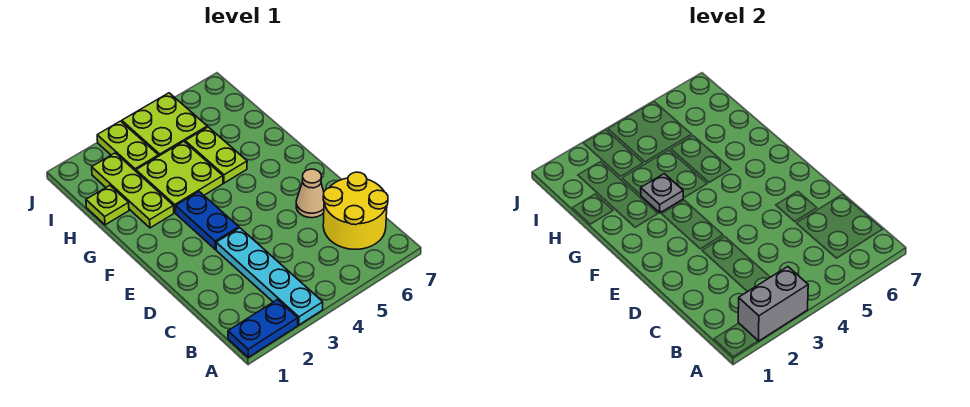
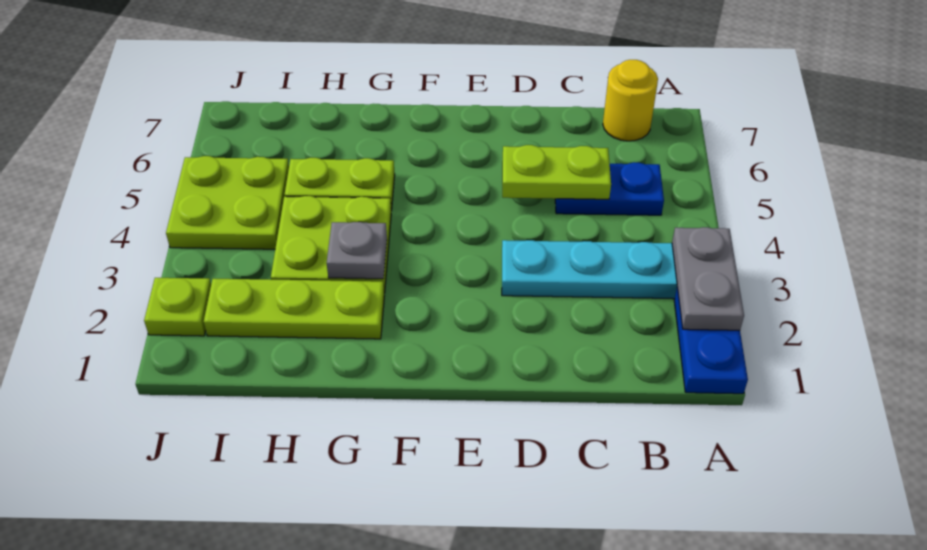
grey brick A2:A3 level 2 -> grey plate A2:A3 level 2
yellow round brick B6:C7 level 1 -> yellow round brick B7 level 1
tan cone D6 level 1 -> none
blue plate E3:F3 level 1 -> blue plate B5:C5 level 1
lime plate H1 level 1 -> lime plate J2 level 1
lime plate I3:J3 level 1 -> lime plate C5:D5 level 2

